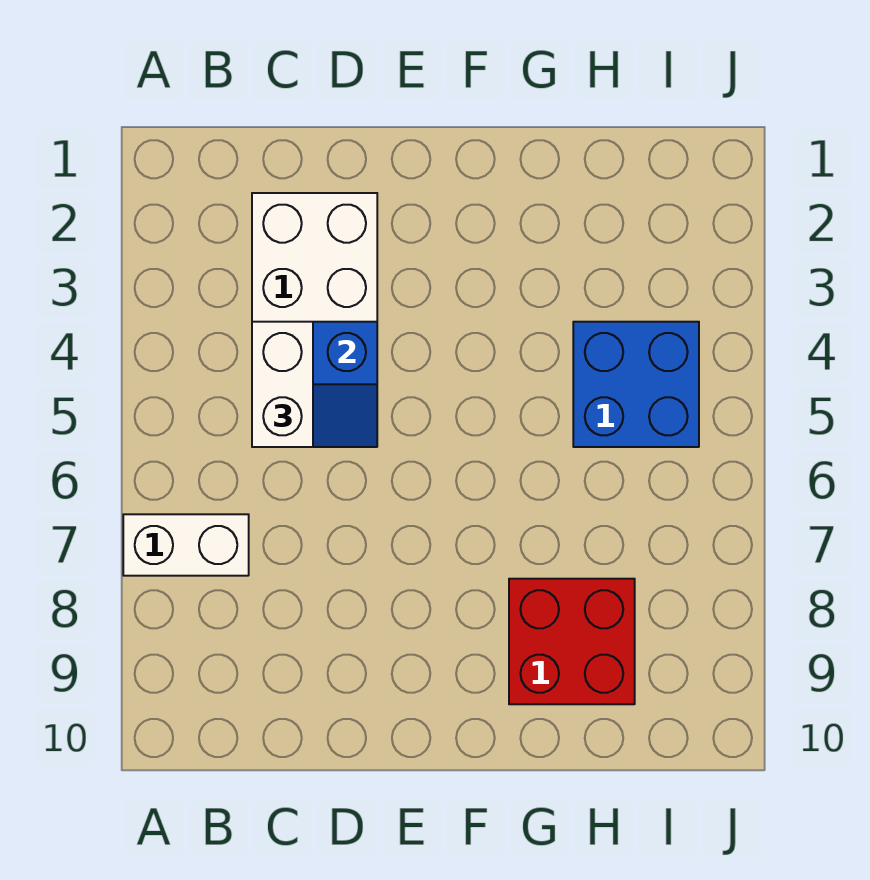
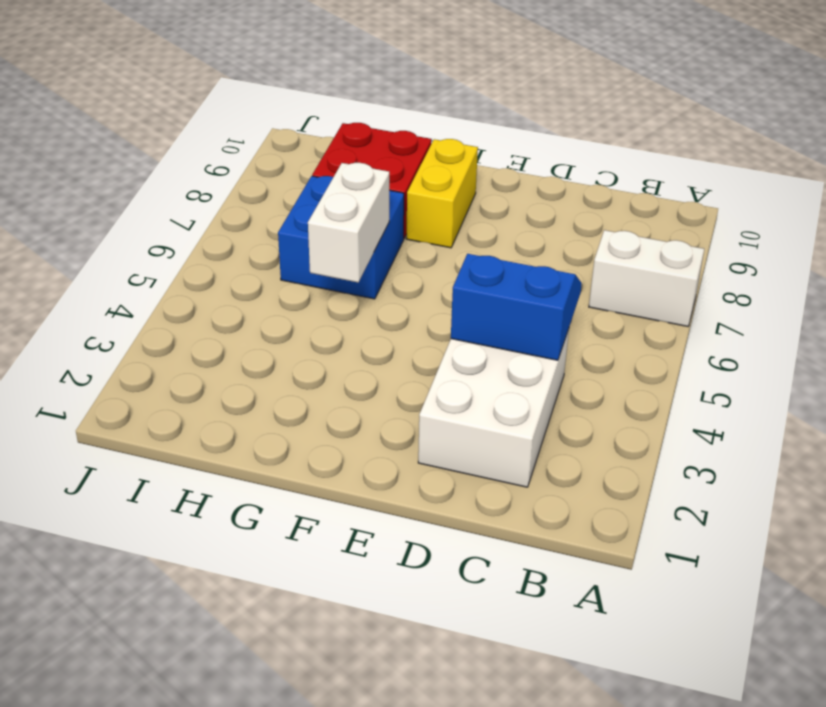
white brick C4:C5 level 3 -> white brick G5:G6 level 2
none -> yellow brick F8:F9 level 1
blue brick H4:I5 level 1 -> blue brick G6:H7 level 1

